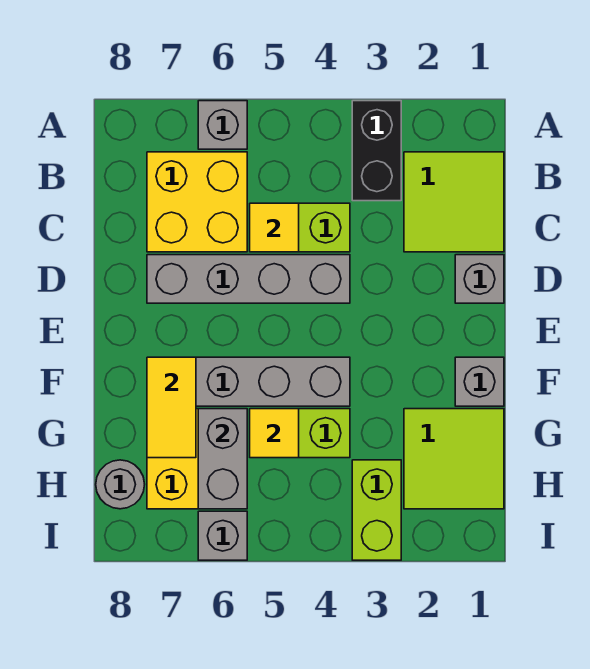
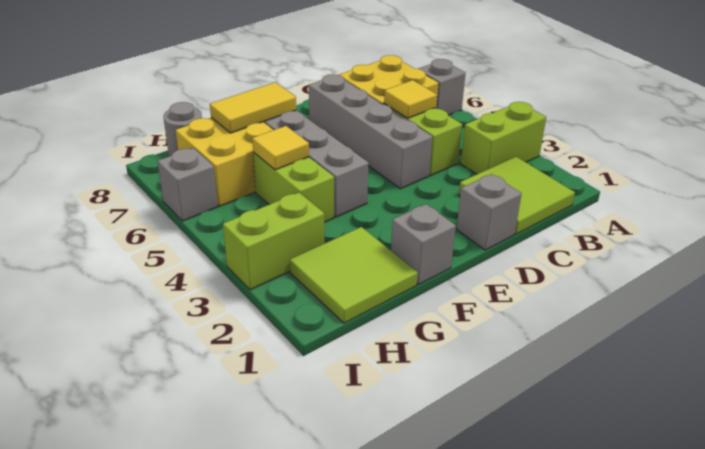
black brick A3:B3 level 1 -> lime brick A3:B3 level 1
grey brick G6:H6 level 2 -> none

